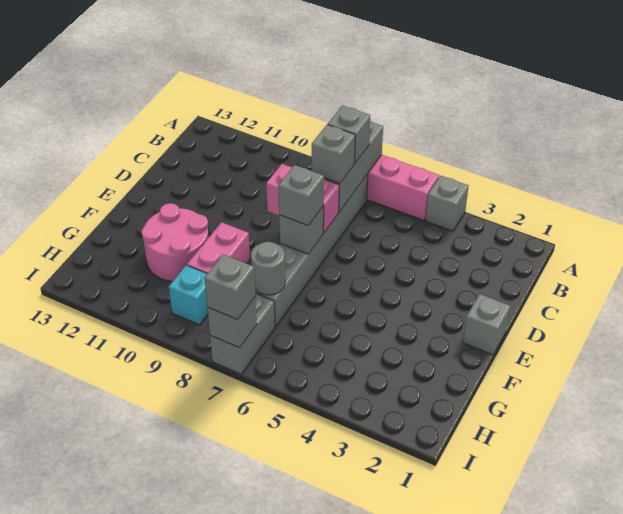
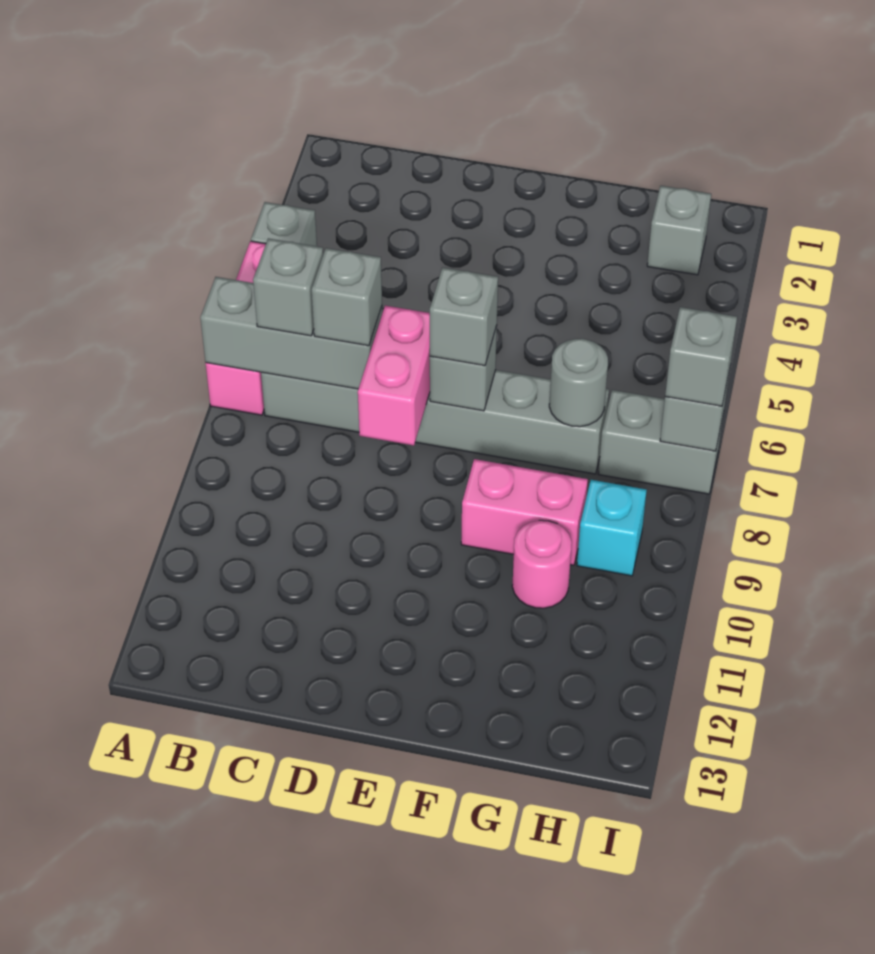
grey brick E1 level 1 -> grey brick H2 level 1
pink round brick F10:G11 level 1 -> pink round brick G10 level 1

